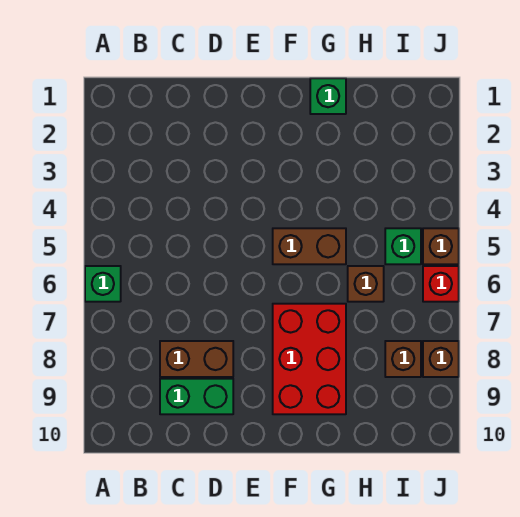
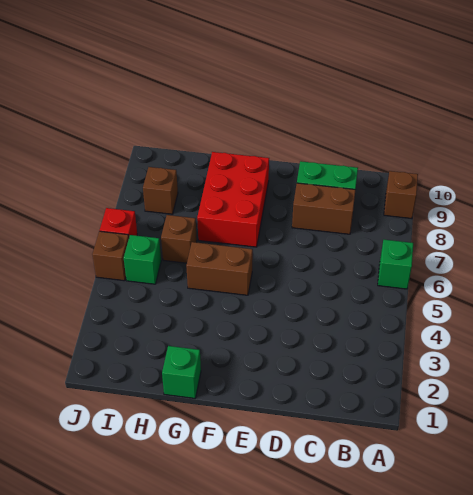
brown brick J8 level 1 -> brown brick A9 level 1

